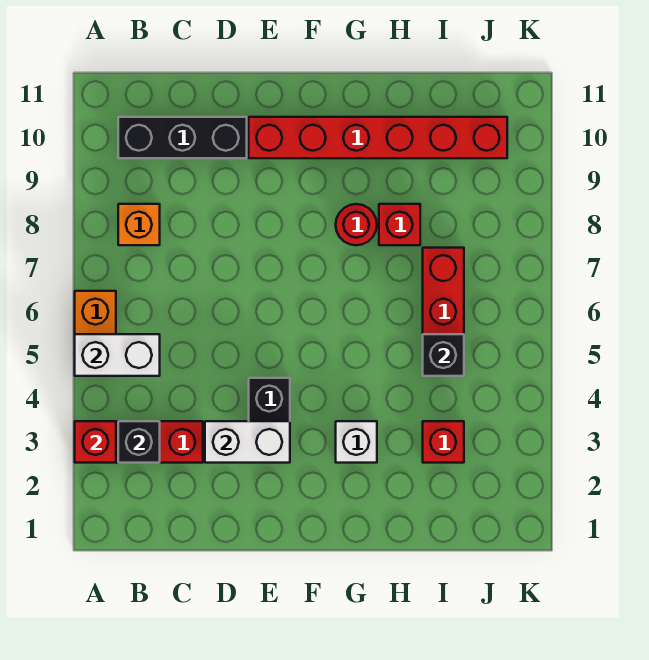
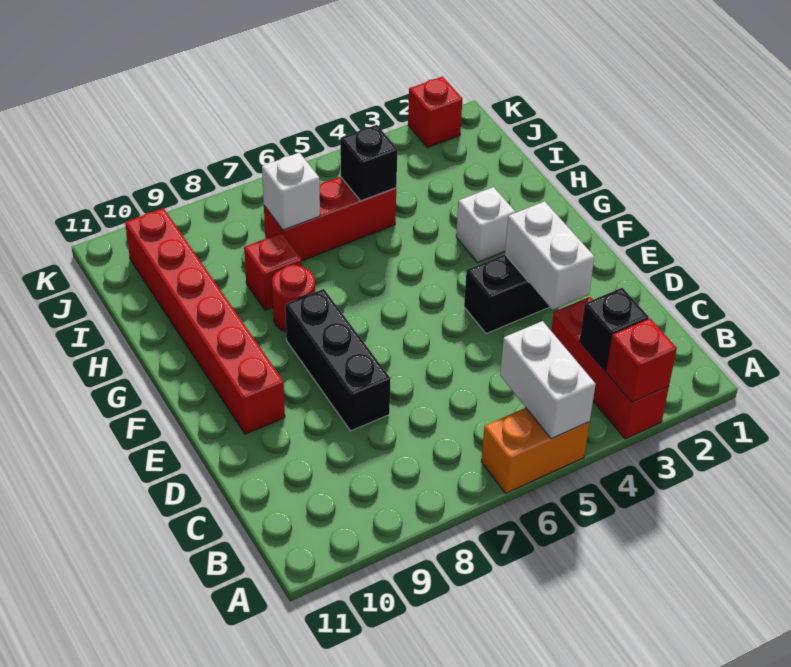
orange brick B8 level 1 -> none
black brick B10:D10 level 1 -> black brick D8:F8 level 1
red brick I3 level 1 -> red brick K2 level 1
none -> white brick I7 level 2

